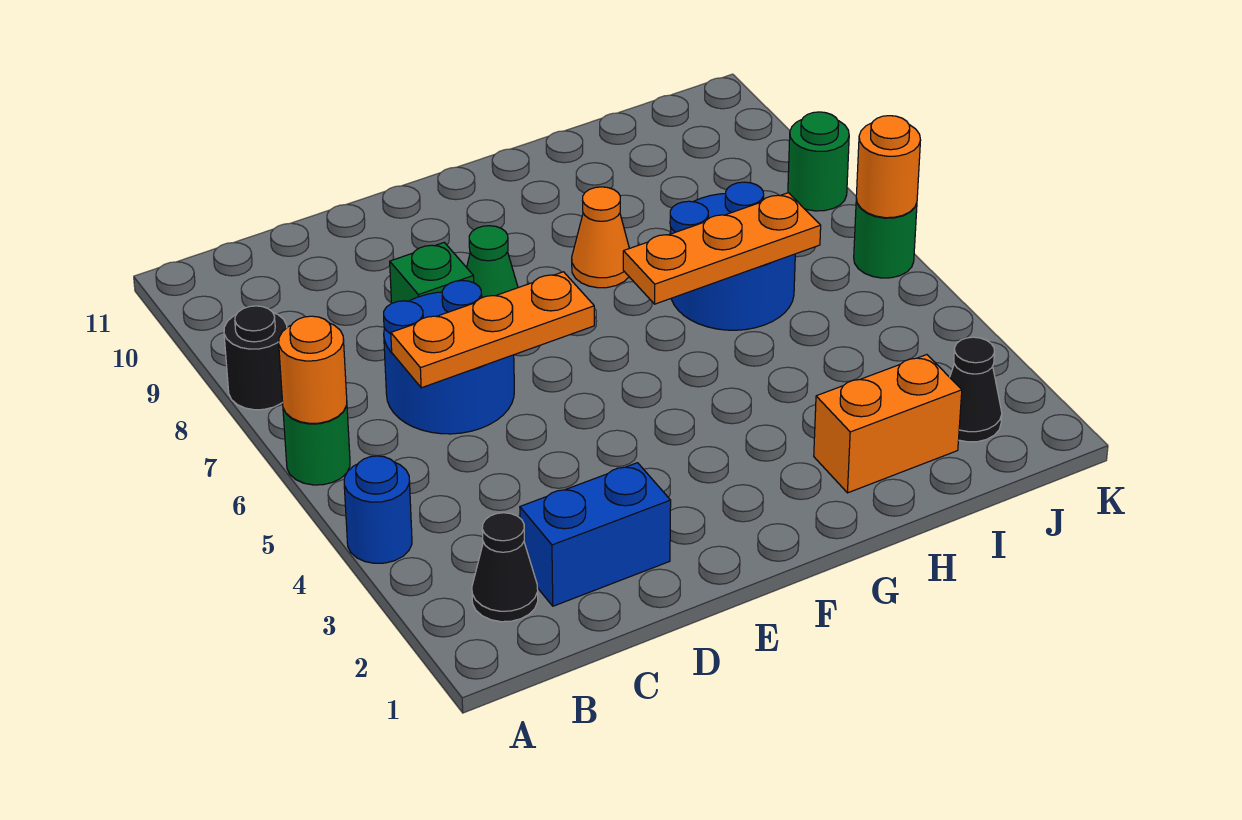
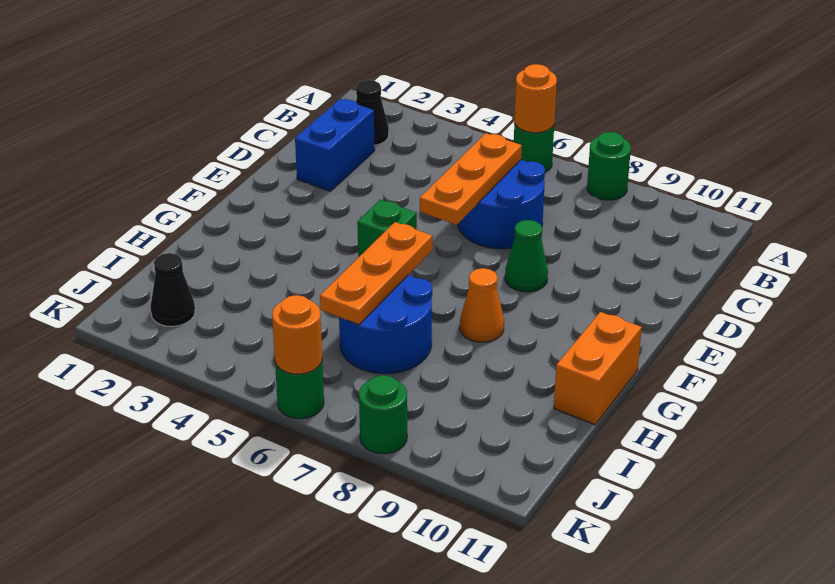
blue round brick A4 level 1 -> none
black round brick A8 level 1 -> green round brick A8 level 1
green brick D8 level 1 -> green brick F5 level 1
orange brick H2:I2 level 1 -> orange brick G11:H11 level 1

